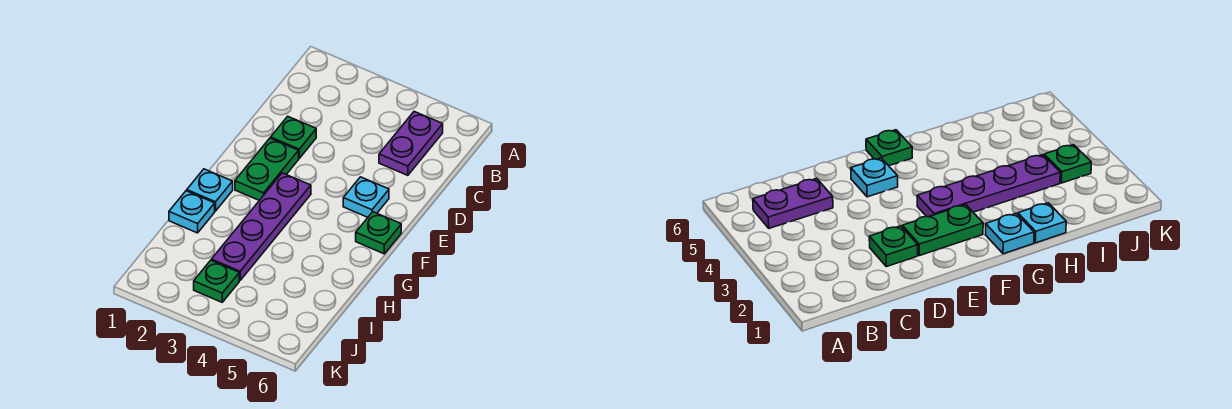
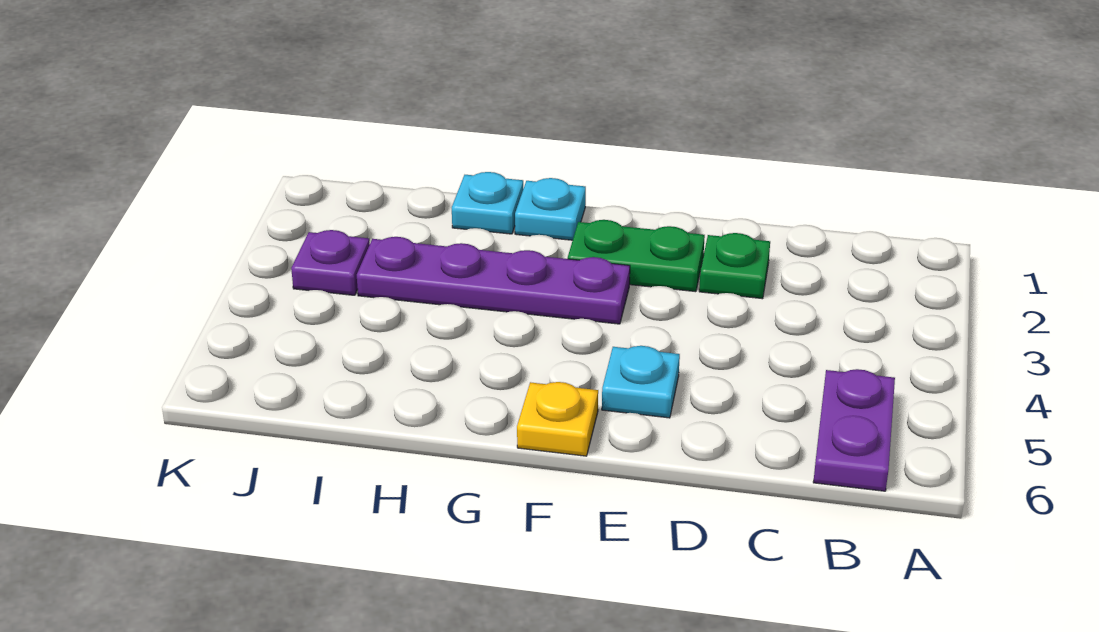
purple plate B5:C5 level 1 -> purple plate B5:B6 level 1
green plate F6 level 1 -> yellow plate F6 level 1
green plate J3 level 1 -> purple plate J3 level 1

